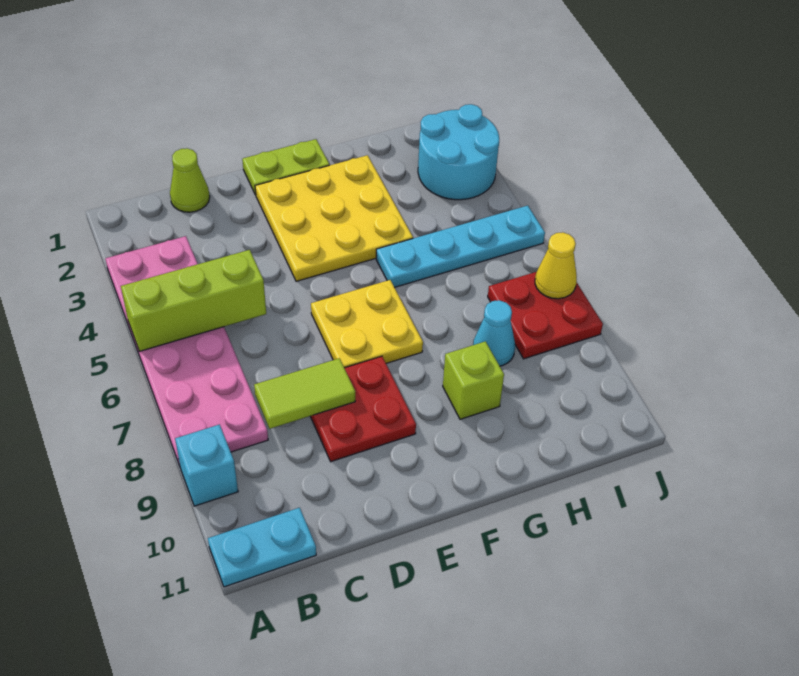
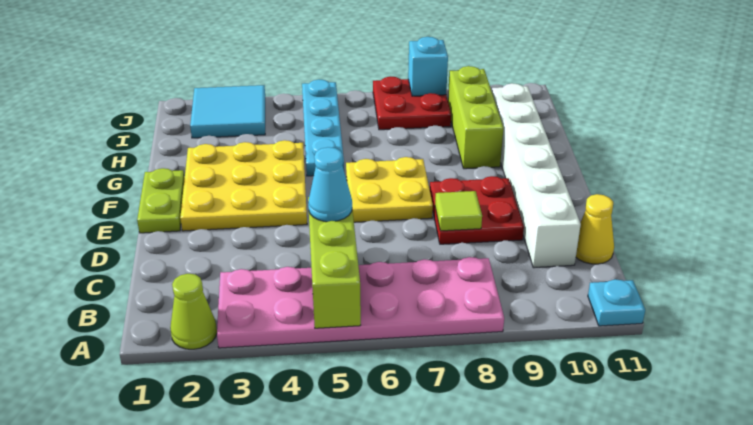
cyan brick A9 level 1 -> cyan brick J8 level 2
cyan plate A11:B11 level 1 -> cyan plate A11 level 1
lime cone C1 level 1 -> lime cone A2 level 1
lime tile C8:D8 level 2 -> lime tile D8 level 2
none -> white brick C10:H10 level 1
lime brick G9 level 1 -> lime brick G9:I9 level 1
cyan cone H8 level 1 -> cyan cone C5 level 3
cyan round brick I2:J3 level 1 -> cyan tile I2:J3 level 1
yellow cone J7 level 2 -> yellow cone C11 level 1

